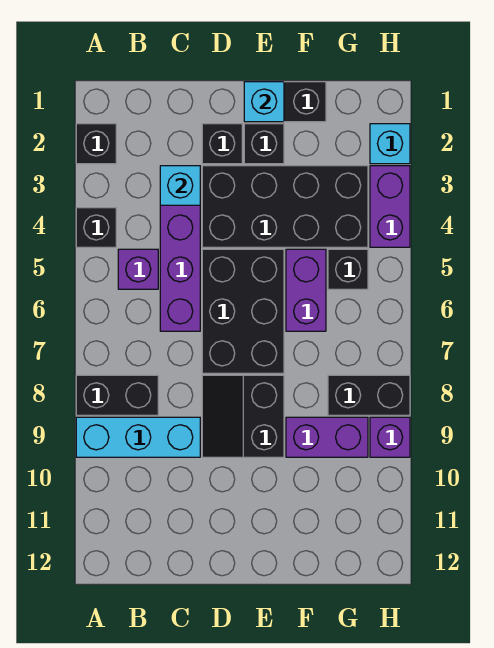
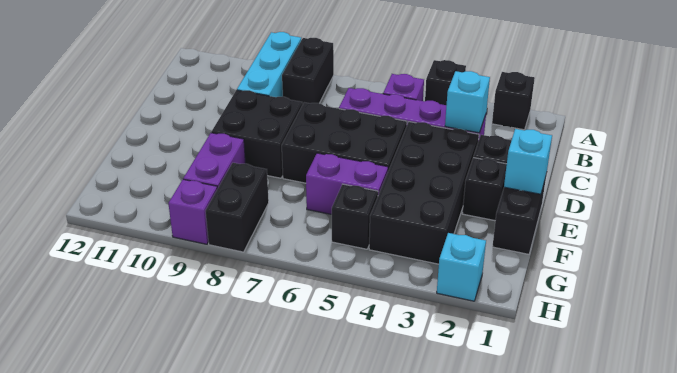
black slope D8:E9 level 1 top E -> black brick D8:E9 level 1
purple brick H3:H4 level 1 -> none

